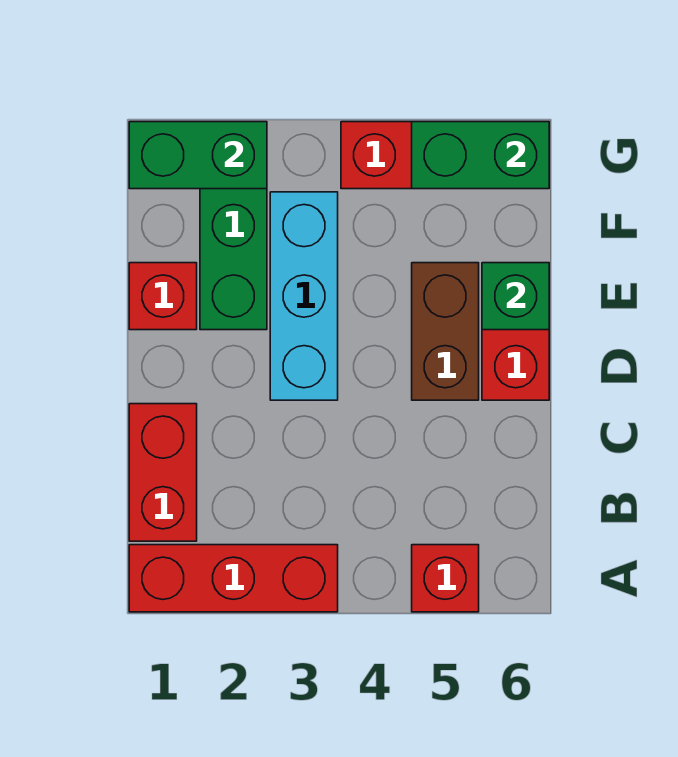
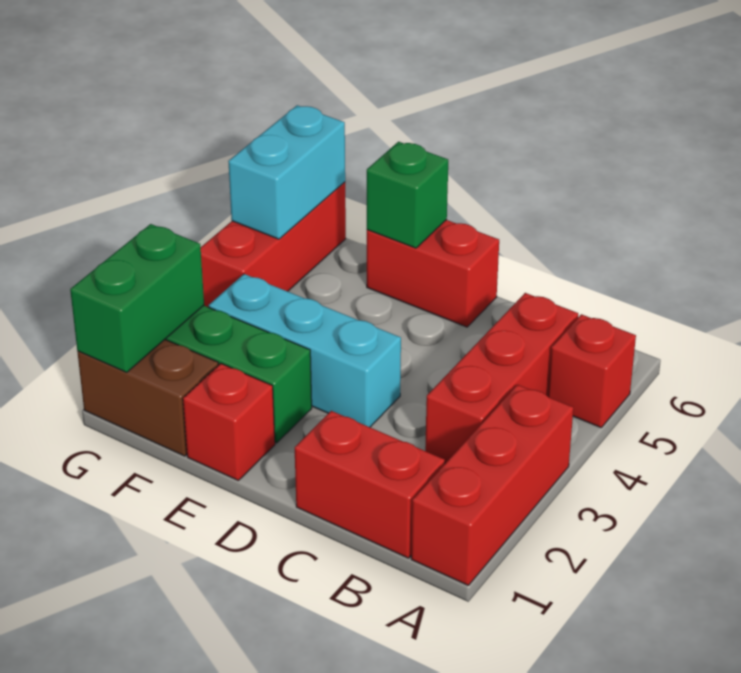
none -> red brick B3:B5 level 1
brown brick D5:E5 level 1 -> brown brick F1:G1 level 1
green brick G5:G6 level 2 -> cyan brick G5:G6 level 2

